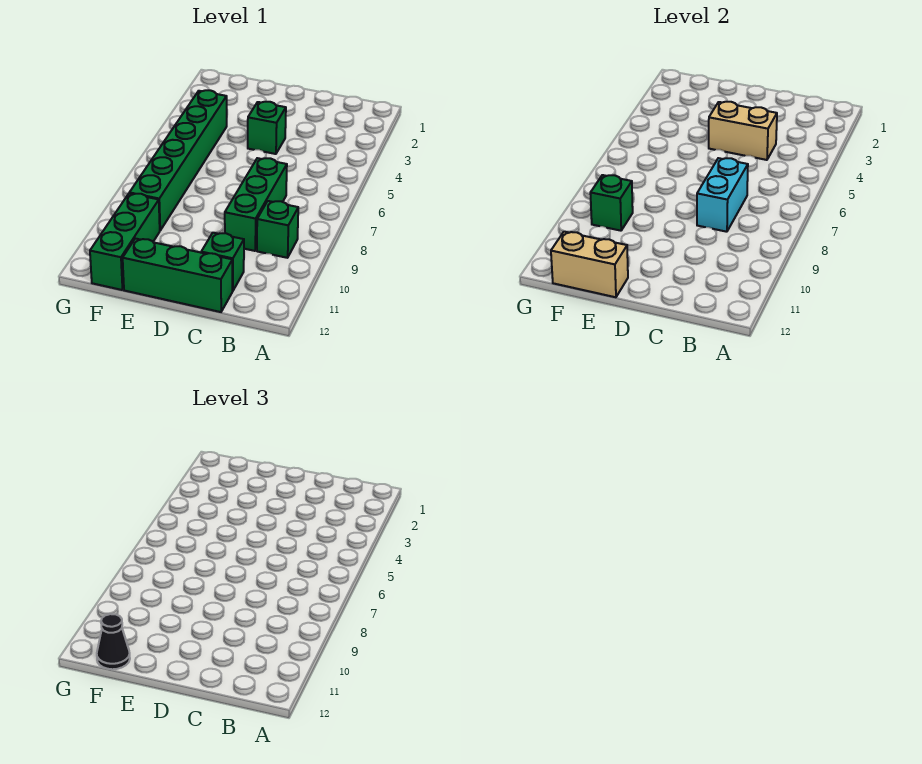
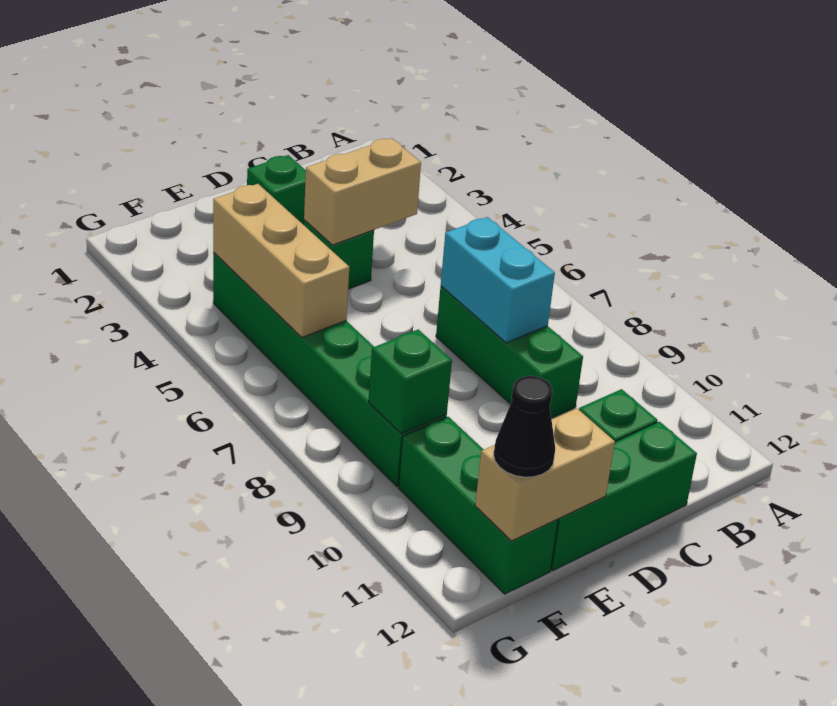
green brick B9 level 1 -> green brick D2 level 1
none -> tan brick F4:F6 level 2

